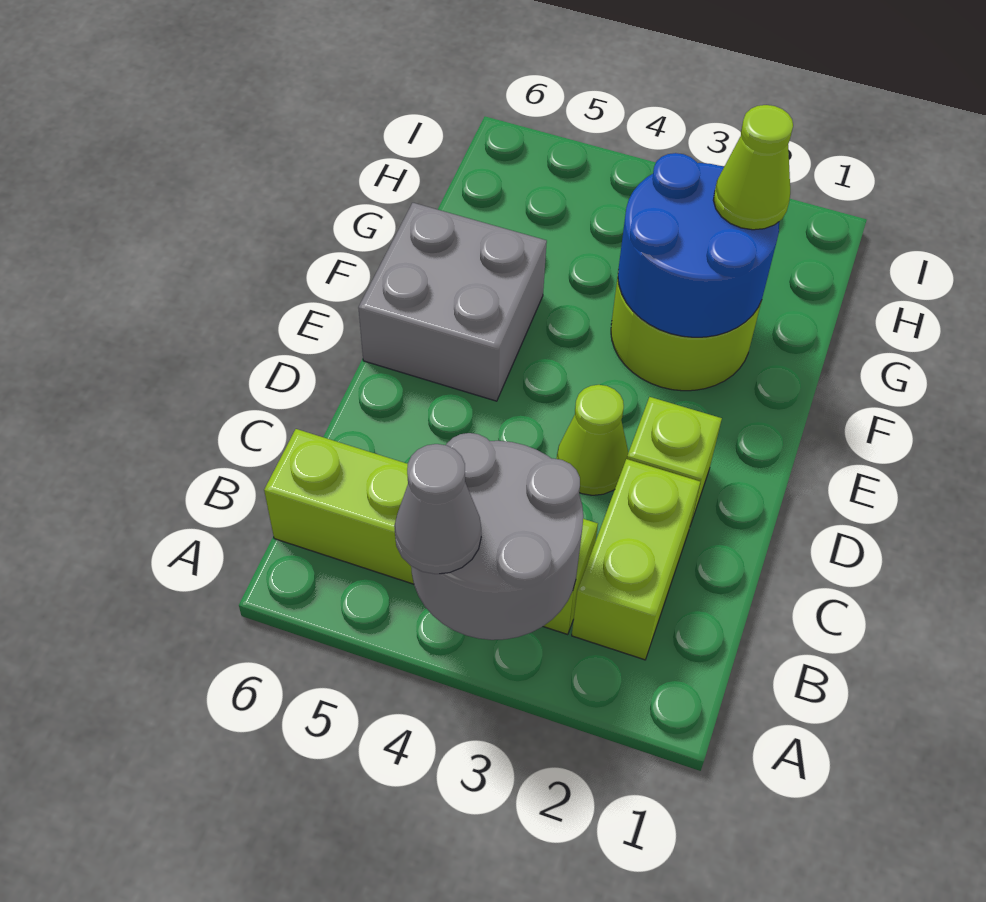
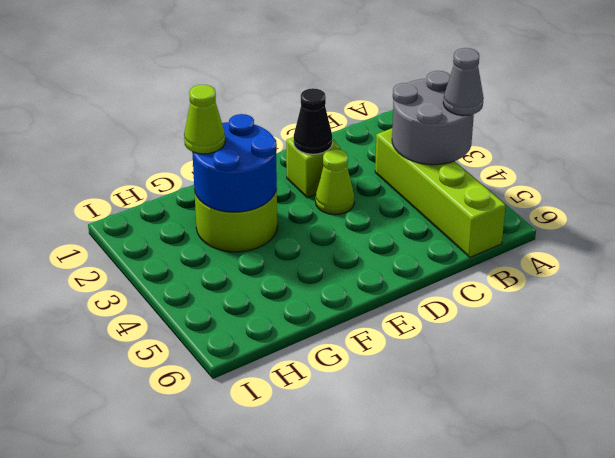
lime brick B2:C2 level 1 -> none
none -> black cone D2 level 2
grey brick E5:F6 level 1 -> none

